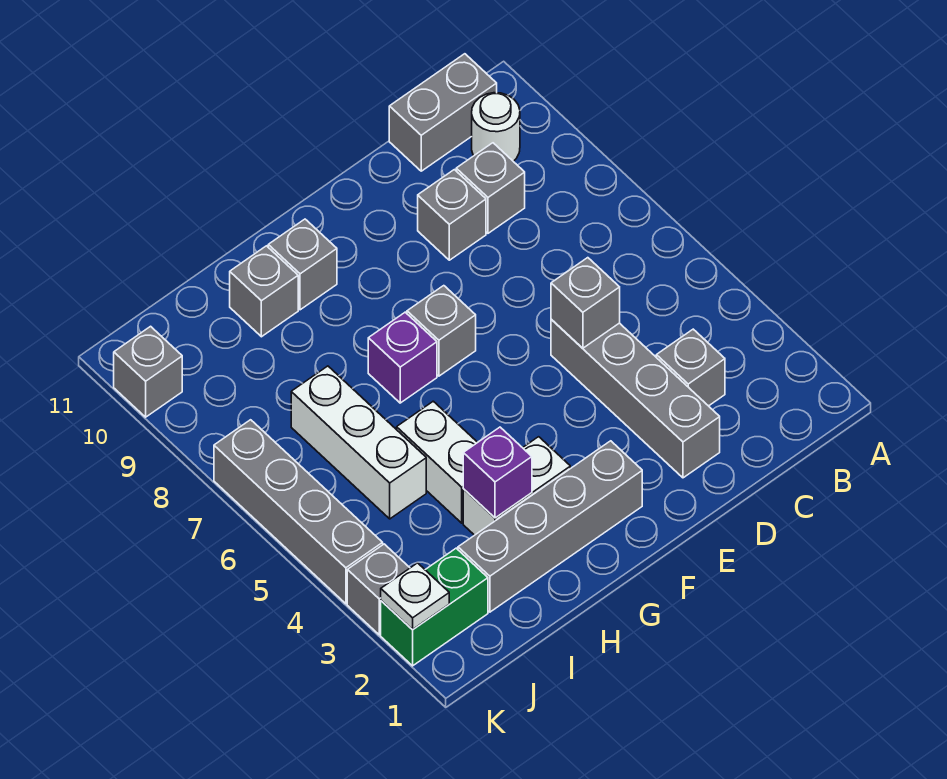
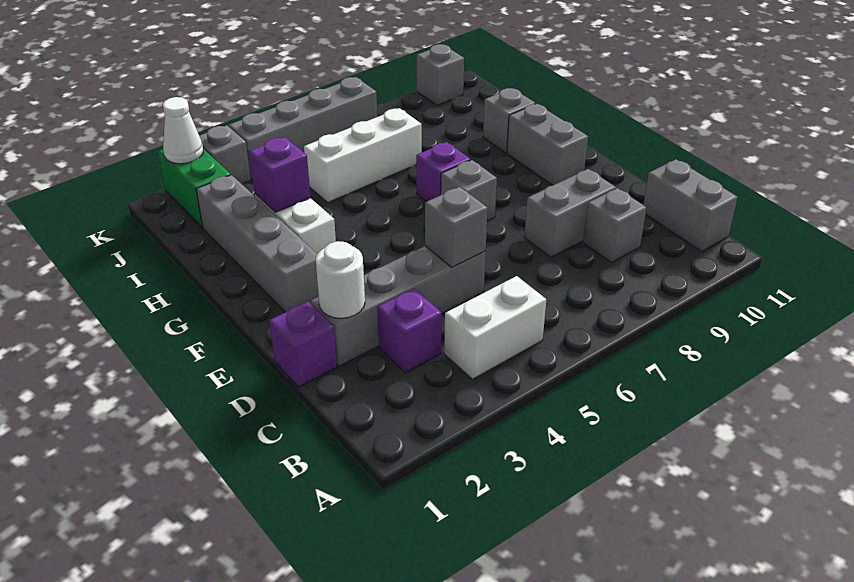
white round brick B10 level 1 -> white round brick D2 level 2
grey brick C3 level 1 -> purple brick C3 level 1
none -> purple brick D1 level 1
grey brick D9 level 1 -> grey brick D8:D9 level 1
grey brick G10 level 1 -> grey brick F10:G10 level 1
white brick H4:H5 level 1 -> white brick B4:B5 level 1
white plate K2 level 2 -> white cone K2 level 2

